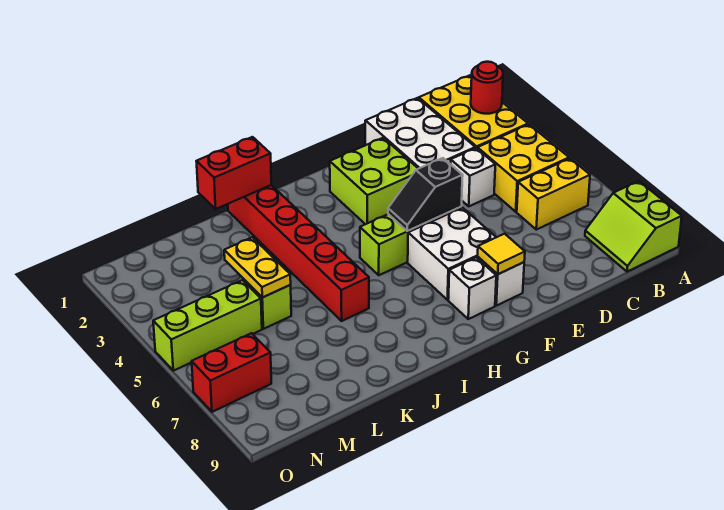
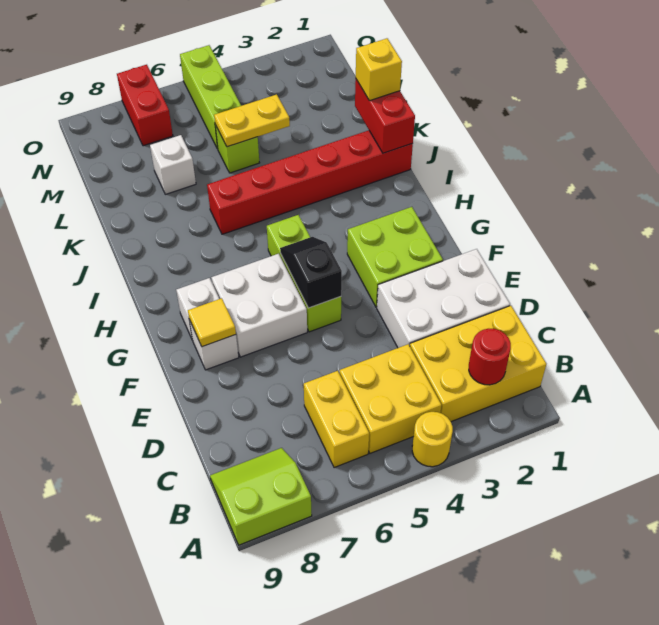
none -> yellow round brick A4 level 1
white brick D4 level 1 -> white brick L7 level 1
none -> yellow brick K1 level 3

